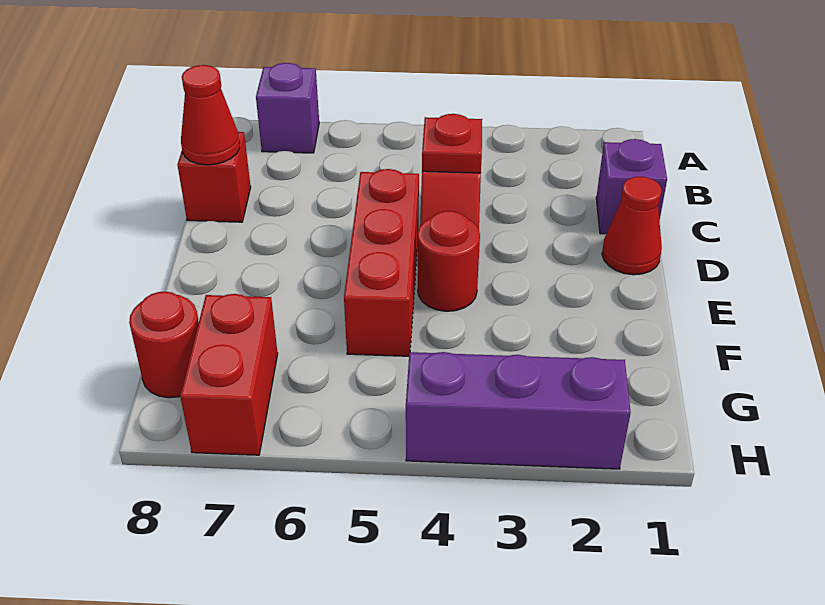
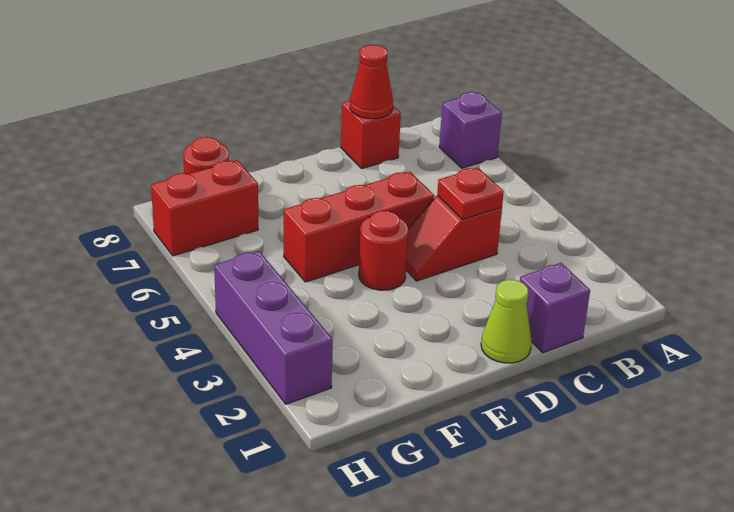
red cone D1 level 1 -> lime cone D1 level 1

